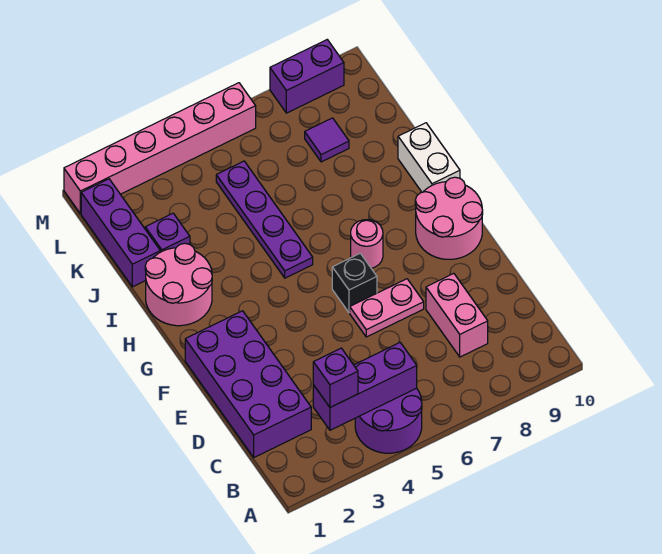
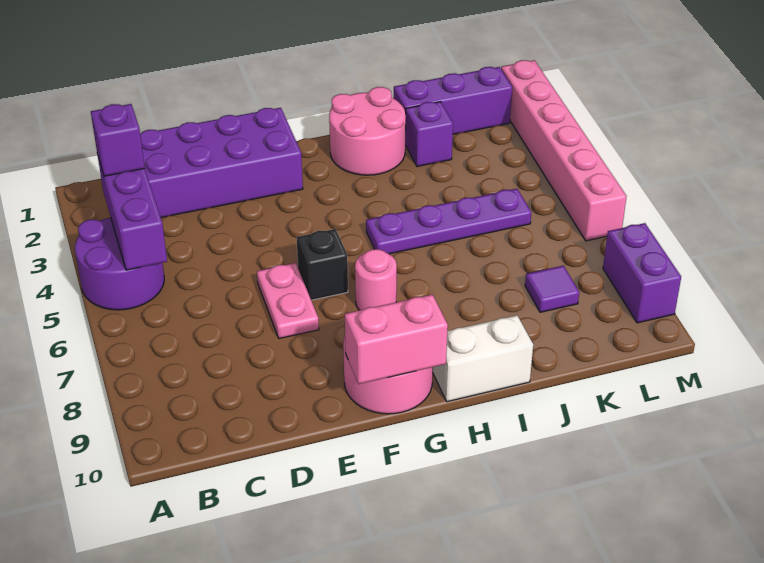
pink brick C8:D8 level 1 -> pink brick F10:G10 level 2

